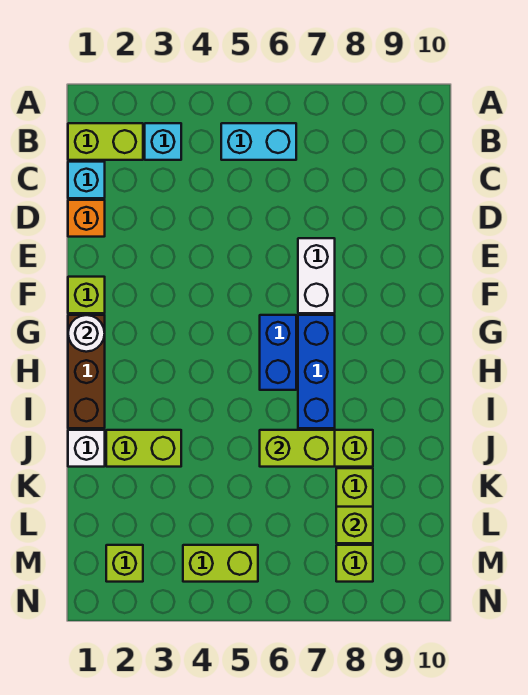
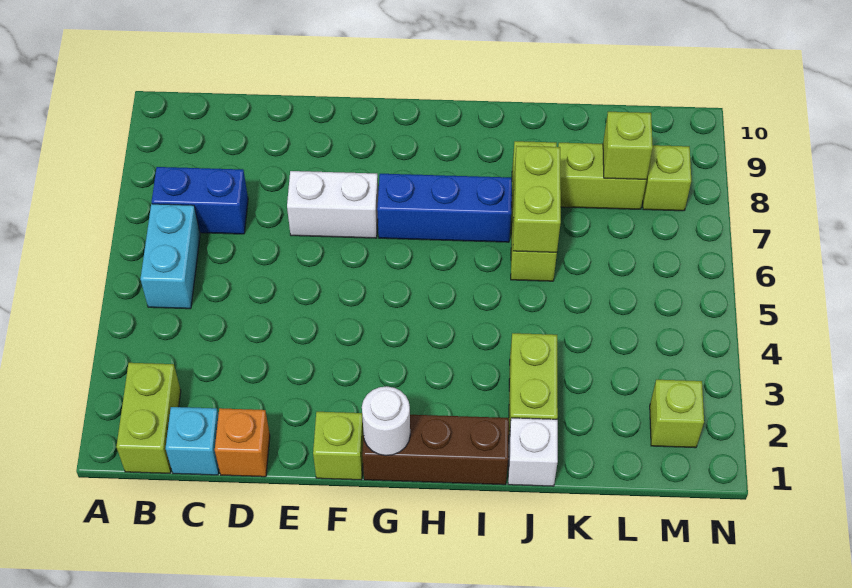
cyan brick B3 level 1 -> none
blue brick G6:H6 level 1 -> blue brick B7:C7 level 1
lime brick M4:M5 level 1 -> none

